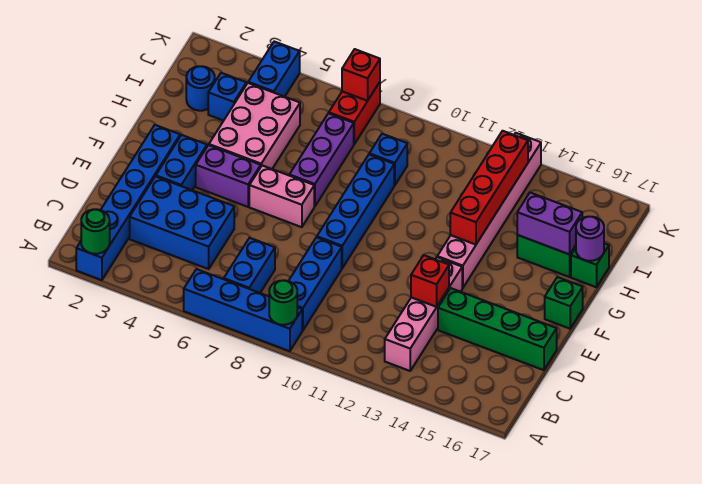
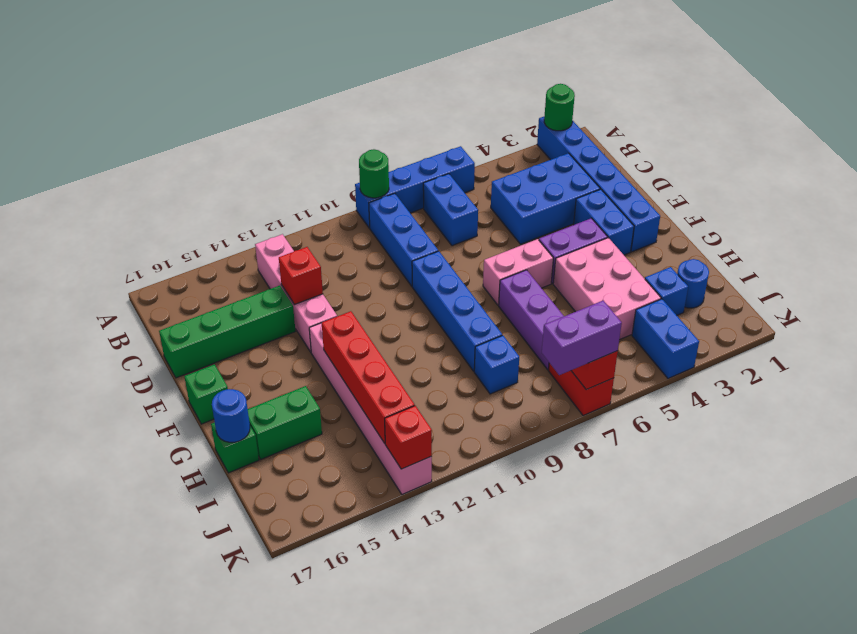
purple brick H15:H16 level 2 -> purple brick K7:K8 level 3
purple round brick H17 level 2 -> blue round brick H17 level 2
none -> red brick K13 level 2

